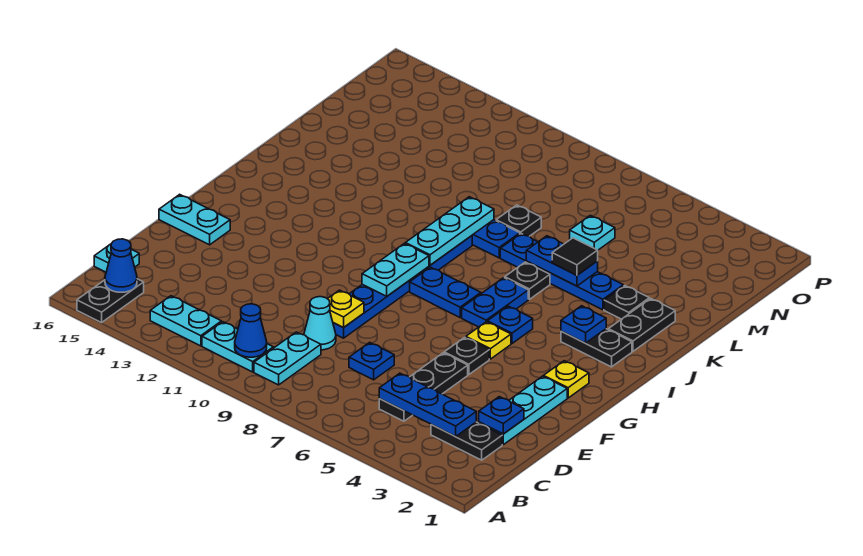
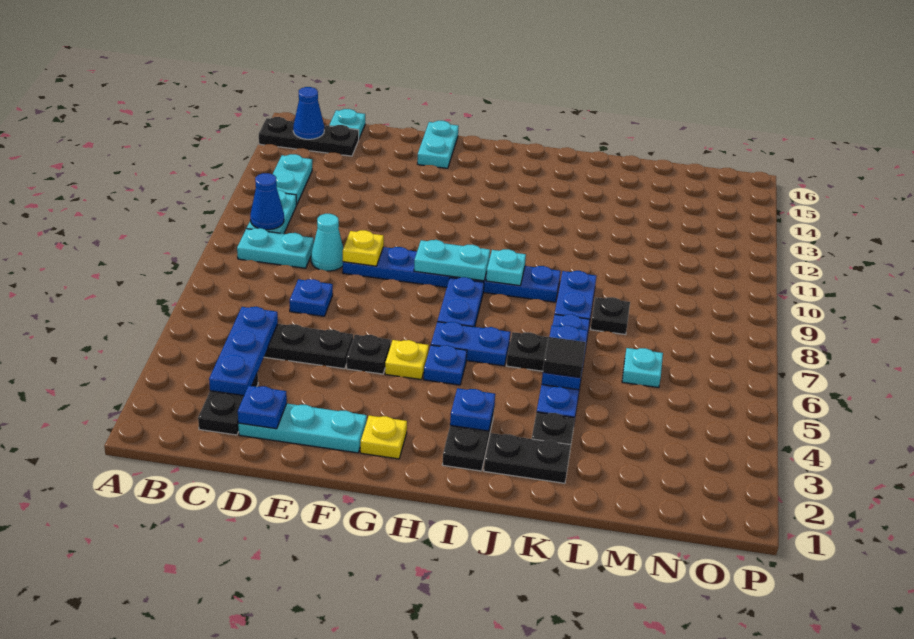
black plate A15:B15 level 1 -> black plate A15:C15 level 1
cyan plate I9:K9 level 2 -> cyan plate I9 level 2

